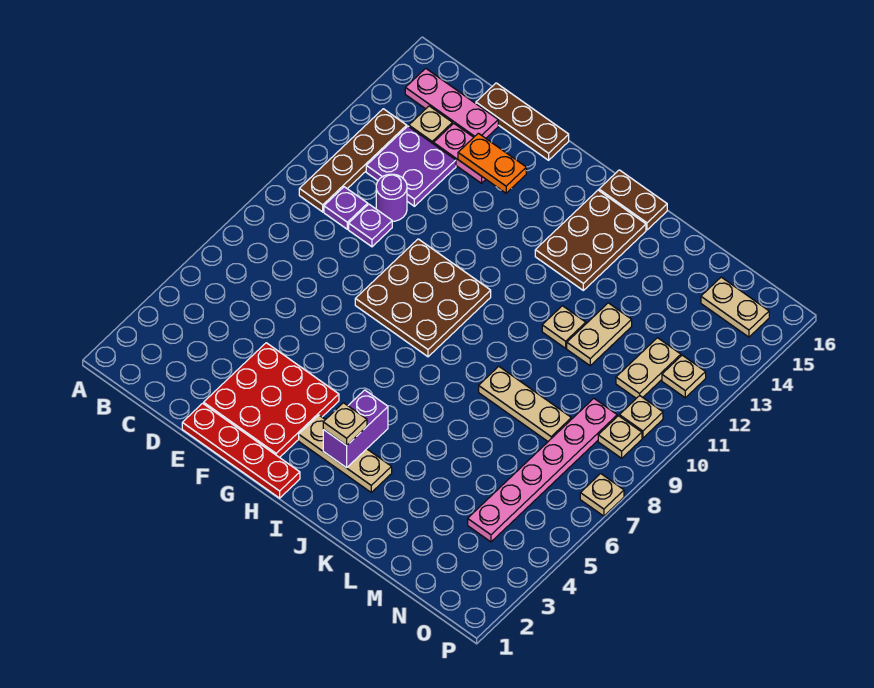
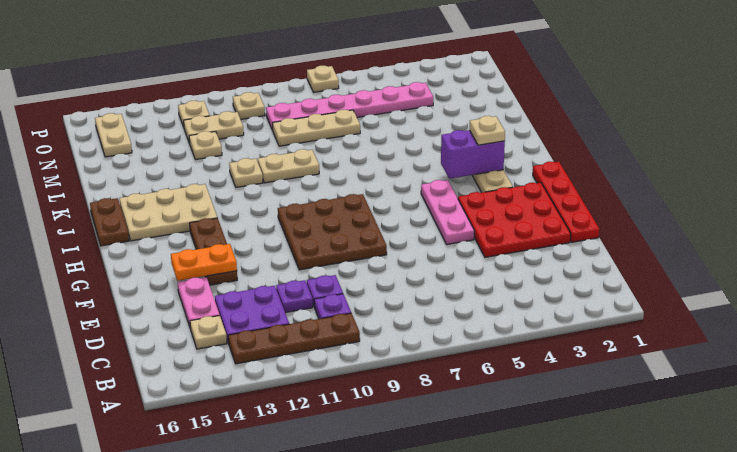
pink plate B15:D15 level 1 -> pink plate F5:H5 level 1
purple round brick D11 level 1 -> purple plate D11 level 1
brown plate D16:F16 level 1 -> brown plate F13:H13 level 1
orange plate E14:F14 level 2 -> orange plate F13:F14 level 2
brown plate I13:J15 level 1 -> tan plate I13:J15 level 1
tan plate K8:M8 level 1 -> tan plate M7:M9 level 1
tan plate L11:L12 level 1 -> tan plate K9:K10 level 1
tan plate O9 level 1 -> tan plate M12 level 1

